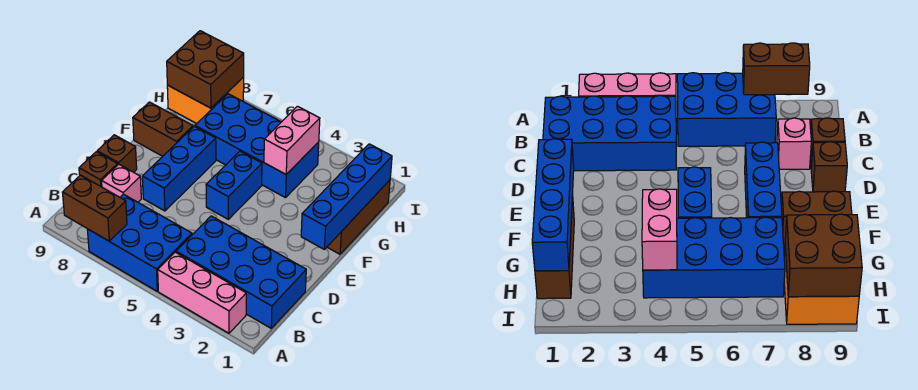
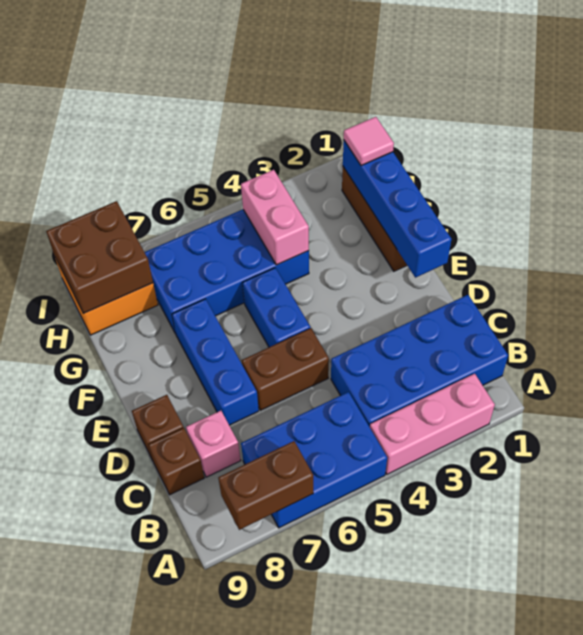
brown brick F8:F9 level 1 -> brown brick D5:D6 level 1
none -> pink tile H1 level 3

